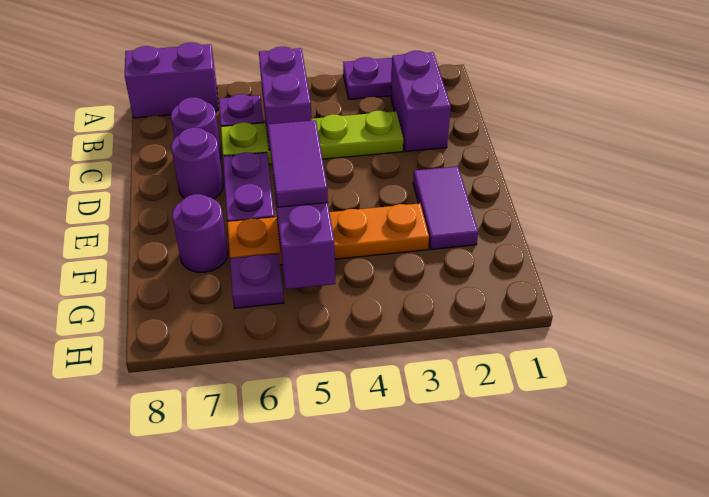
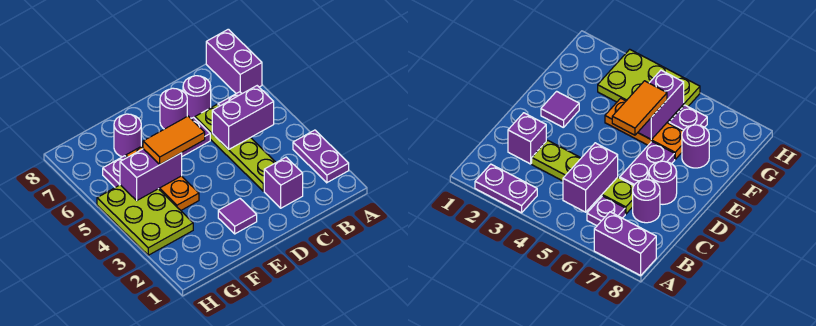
purple brick B2:C2 level 1 -> purple brick C2 level 1
purple tile E2:F2 level 1 -> purple tile E2 level 1
purple tile E5:F5 level 3 -> orange tile E5:F5 level 3
orange plate F3:F6 level 1 -> orange plate F4:F6 level 1
none -> lime plate G3:H5 level 1

